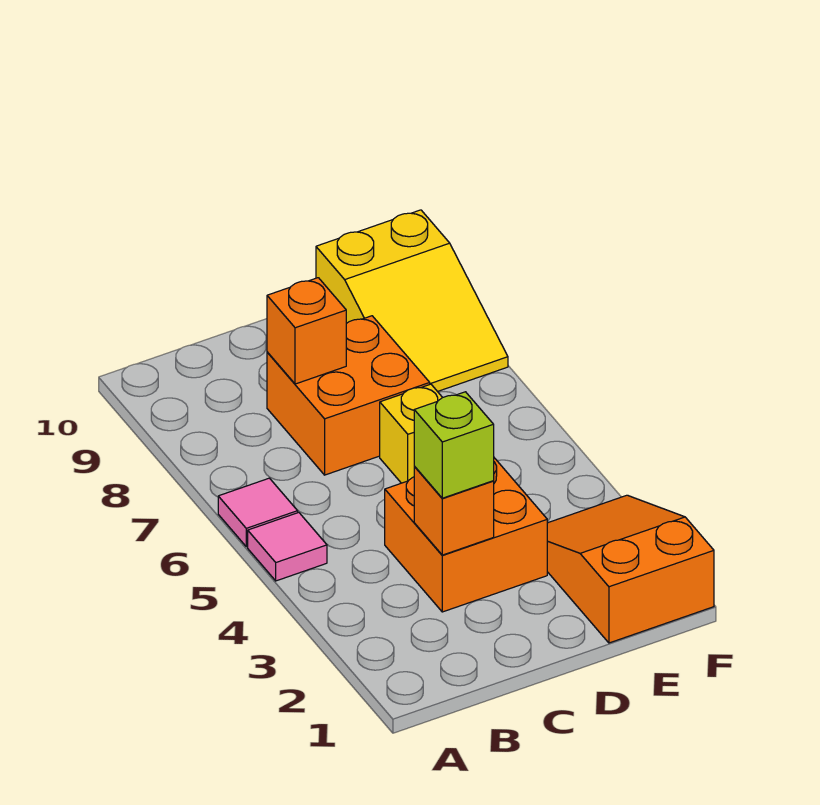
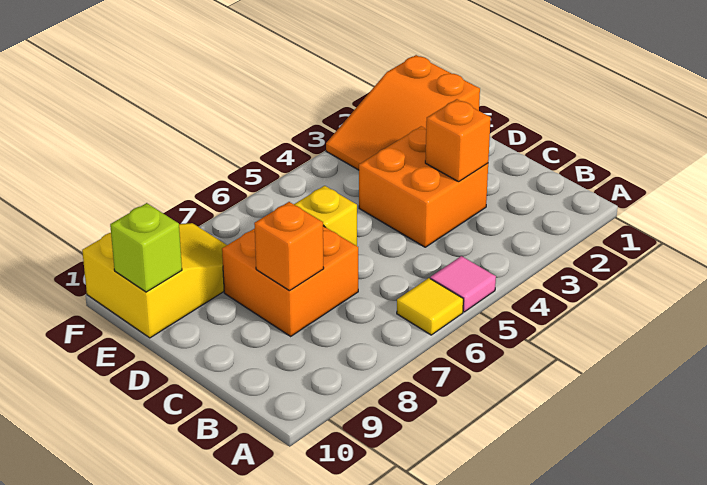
pink tile A6 level 1 -> yellow tile A6 level 1
lime brick C3 level 3 -> lime brick E10 level 2

